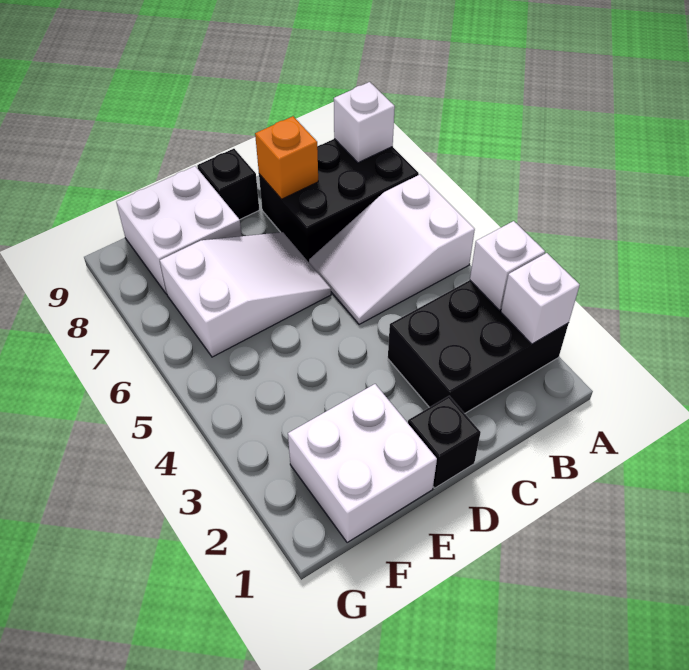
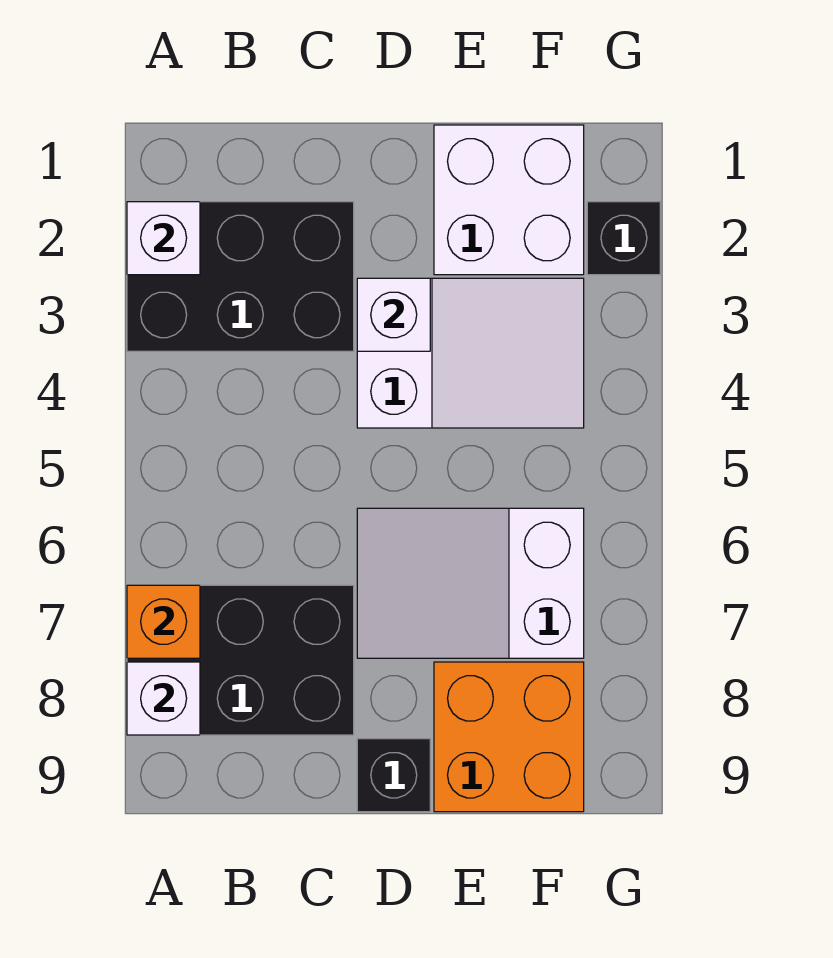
white brick A3 level 2 -> white brick D3 level 2
white slope A5:C6 level 1 top A -> white slope D3:F4 level 1 top D
orange brick C8 level 2 -> orange brick A7 level 2
black brick D1 level 1 -> black brick G2 level 1
white brick E8:F9 level 1 -> orange brick E8:F9 level 1

